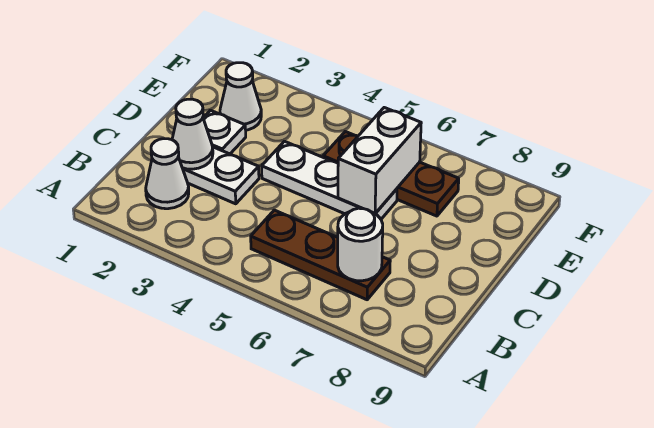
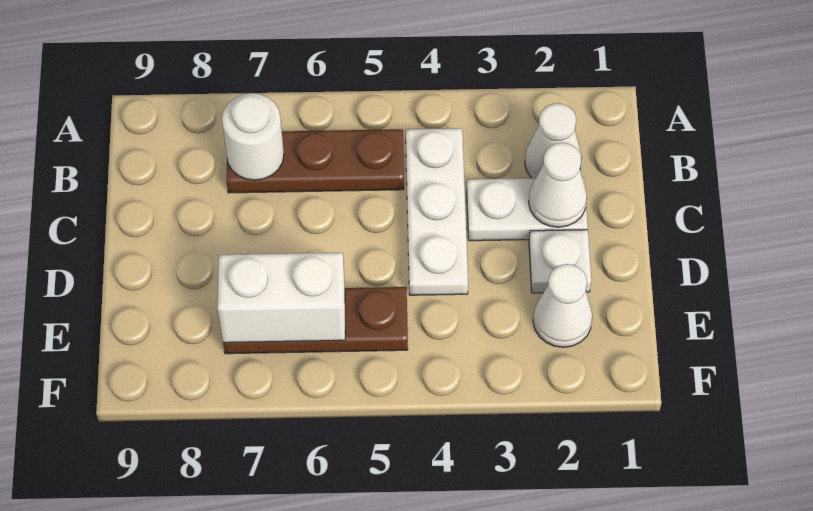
white plate D4:D6 level 1 -> white plate B4:D4 level 1
white brick D6:E6 level 2 -> white brick E6:E7 level 2

